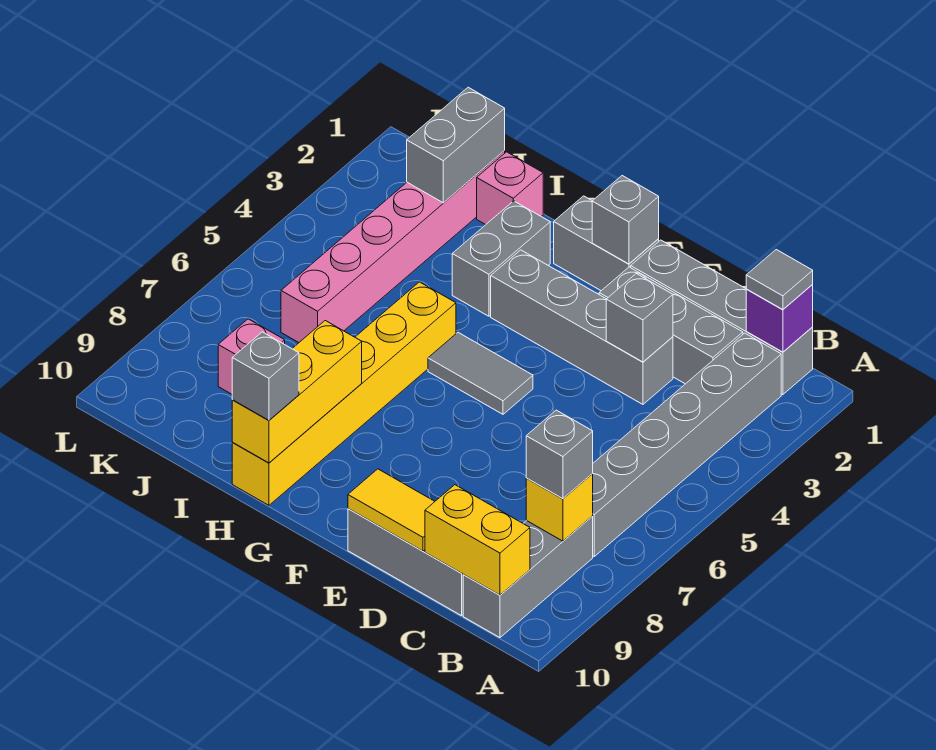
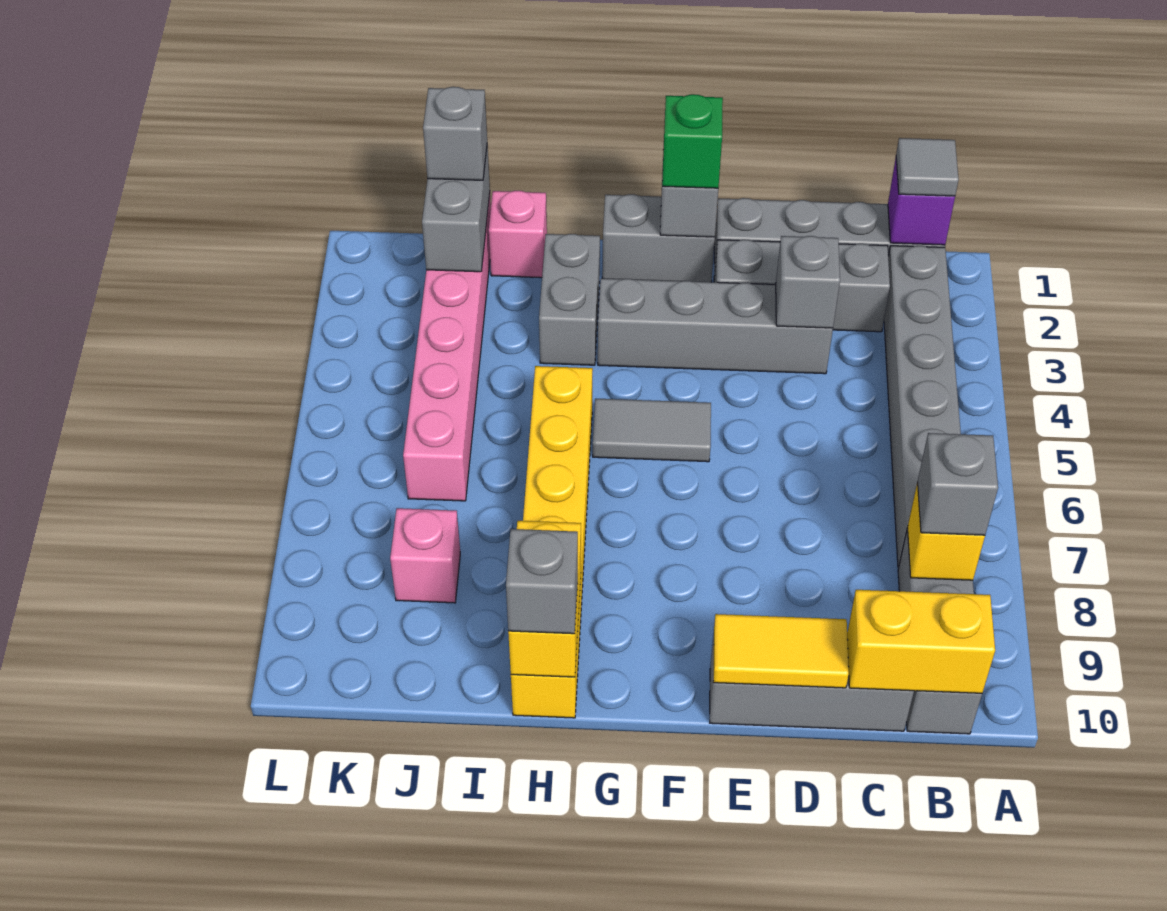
none -> green brick F1 level 3
yellow brick H8:H10 level 2 -> yellow brick H9:H10 level 2
none -> grey brick J1 level 3

